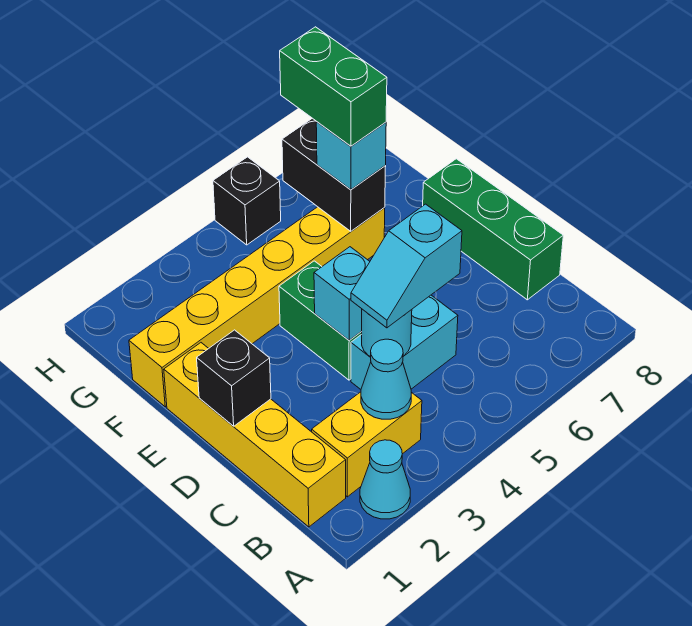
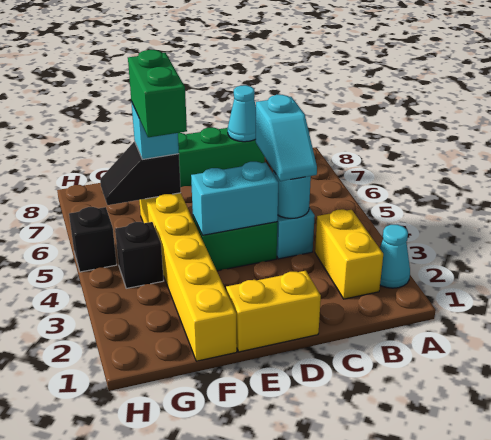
yellow brick B1:E1 level 1 -> yellow brick D1:E1 level 1
cyan cone B3 level 2 -> cyan cone C8 level 2
black brick D1 level 2 -> black brick G4 level 1
cyan brick D4 level 2 -> cyan brick D4:E4 level 2
black brick F6:G6 level 2 -> black slope F6:G6 level 2 top F
green brick F6:G6 level 4 -> green brick F5:F6 level 4

